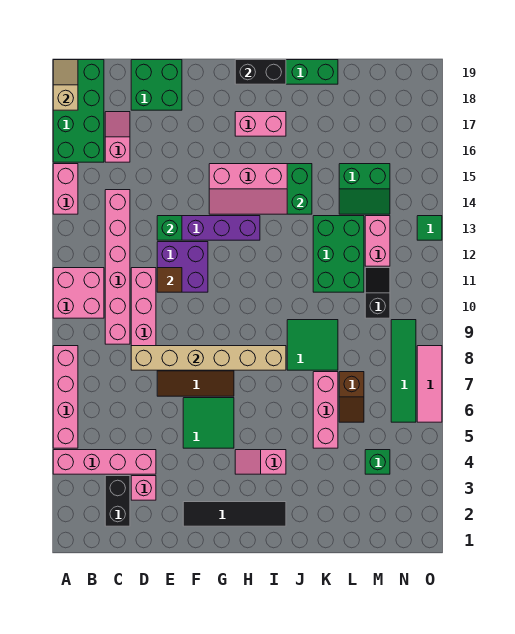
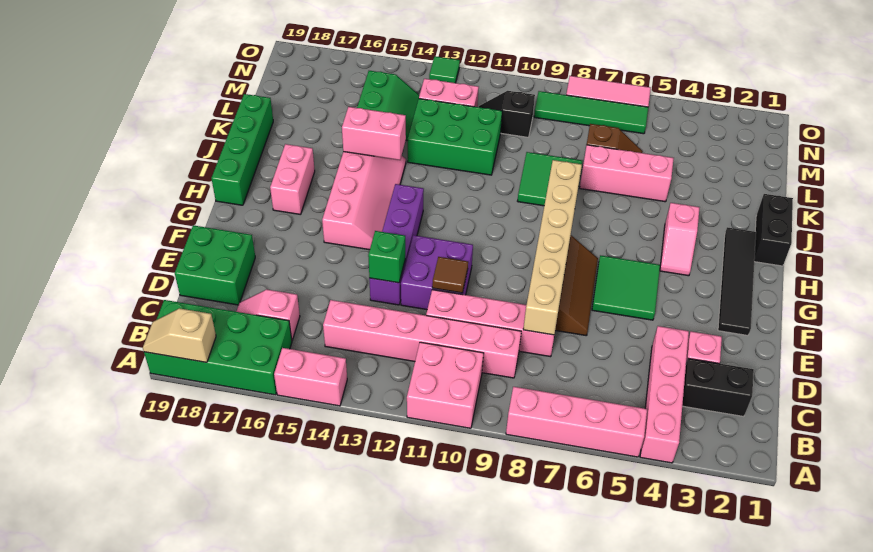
black brick H19:I19 level 2 -> black brick I1:J1 level 1
green brick J14:J15 level 2 -> pink brick J14:J15 level 2
green brick M4 level 1 -> none

